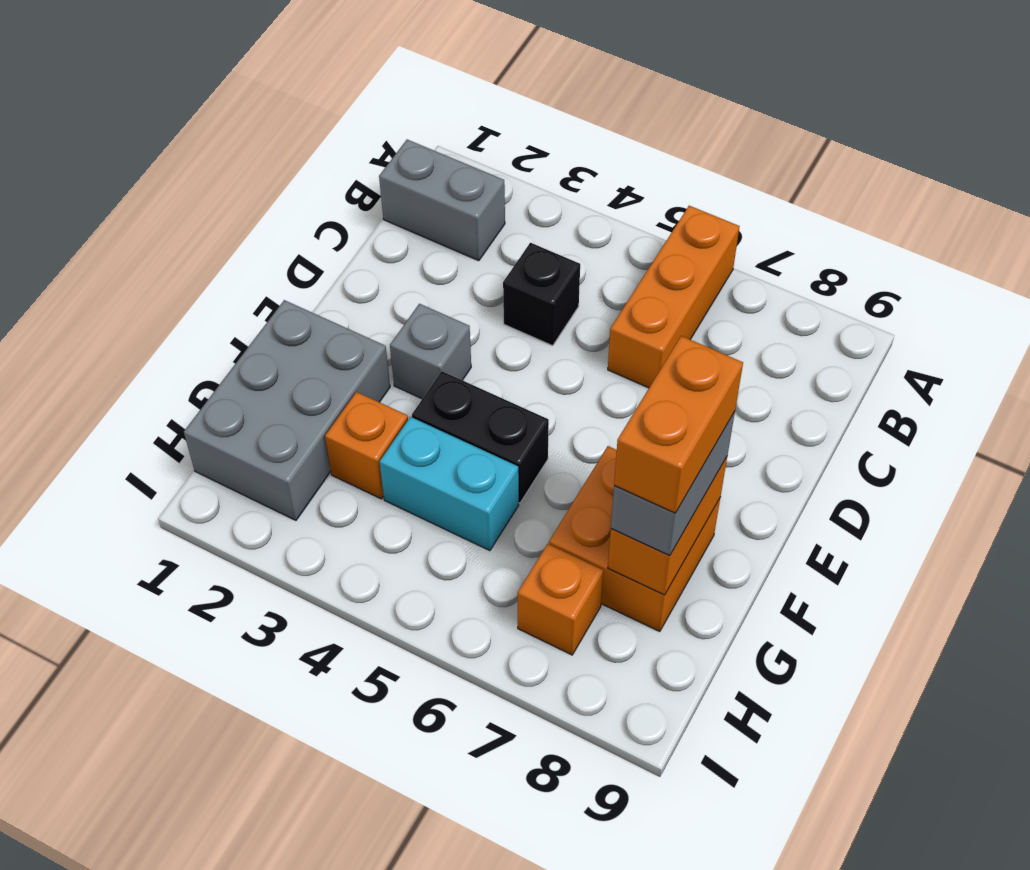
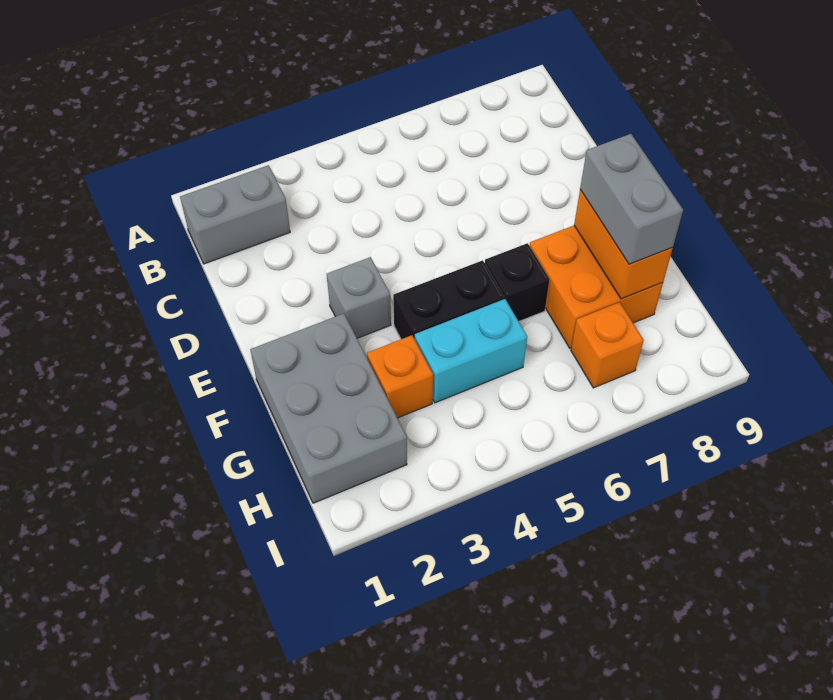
orange brick A6:C6 level 1 -> none
black brick C4 level 1 -> black brick F6 level 1
orange brick F8:G8 level 4 -> none

